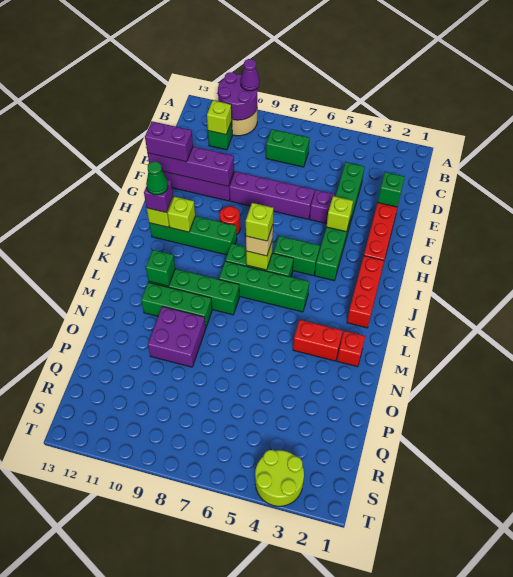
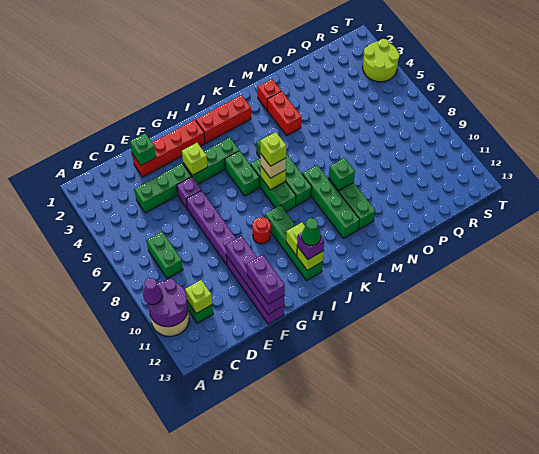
green brick L11 level 2 -> green brick M9 level 2
purple brick N9:O10 level 1 -> none

